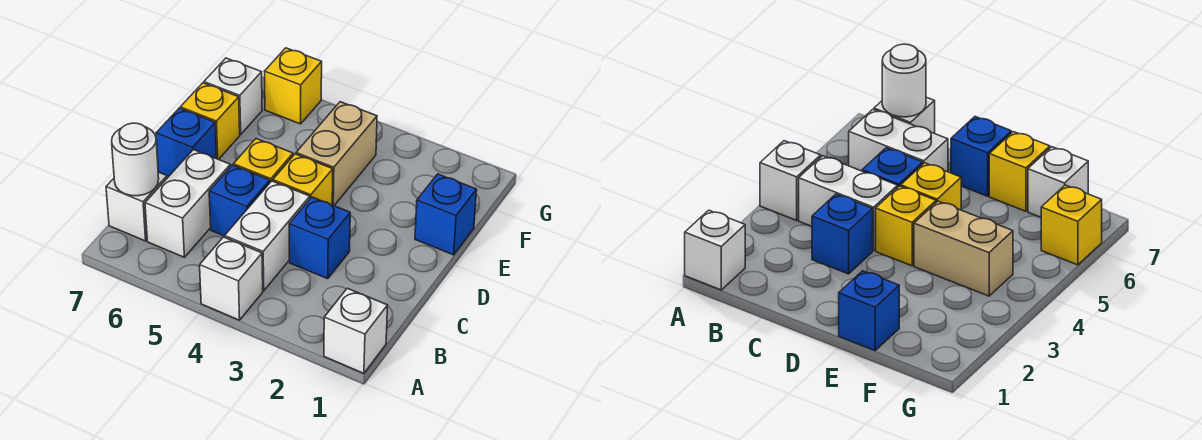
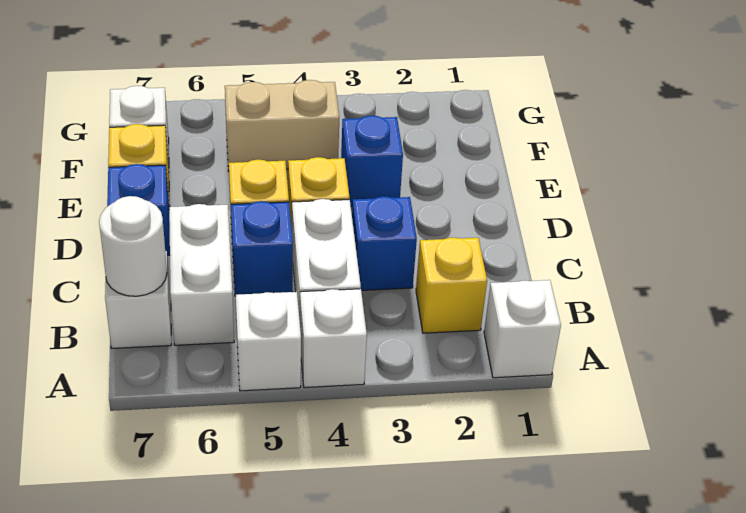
none -> white brick A5 level 1
blue brick E1 level 1 -> blue brick E3 level 1
tan brick E4:F4 level 1 -> tan brick F4:F5 level 1
yellow brick G6 level 1 -> yellow brick B2 level 1

